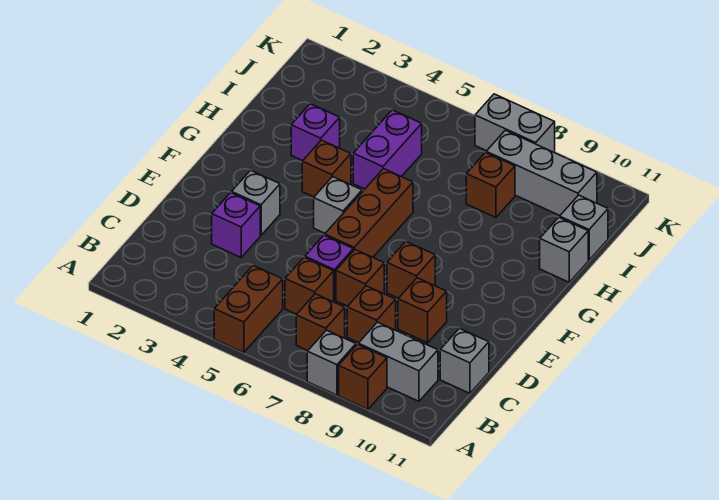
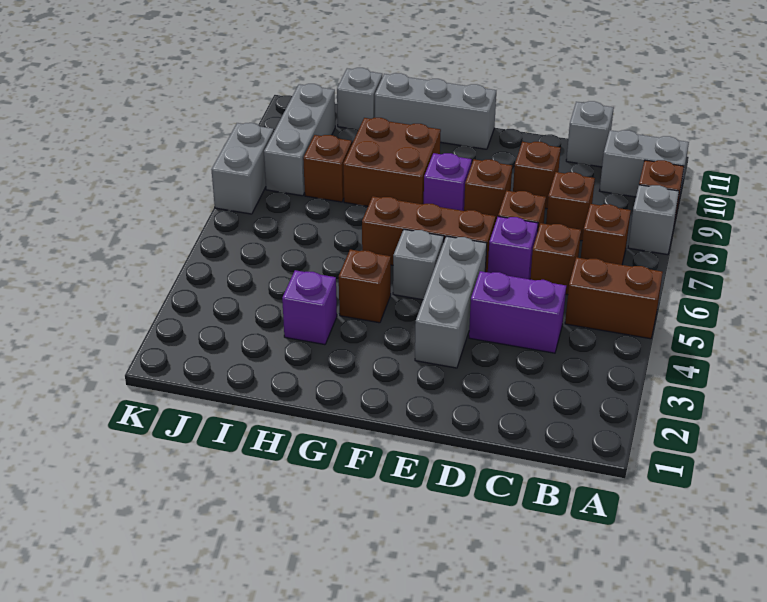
grey brick B9:B10 level 1 -> grey brick A10:B10 level 1
purple brick D3 level 1 -> purple brick F8 level 1
grey brick E3 level 1 -> grey brick E3:E5 level 1
none -> brown brick G8:H9 level 1
purple brick H5:I5 level 1 -> purple brick C4:D4 level 1
grey brick H11 level 1 -> grey brick F11:H11 level 1

